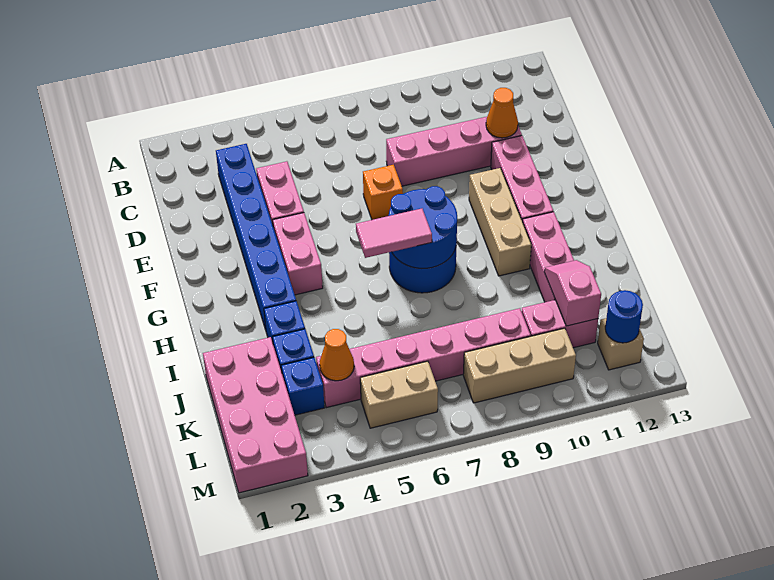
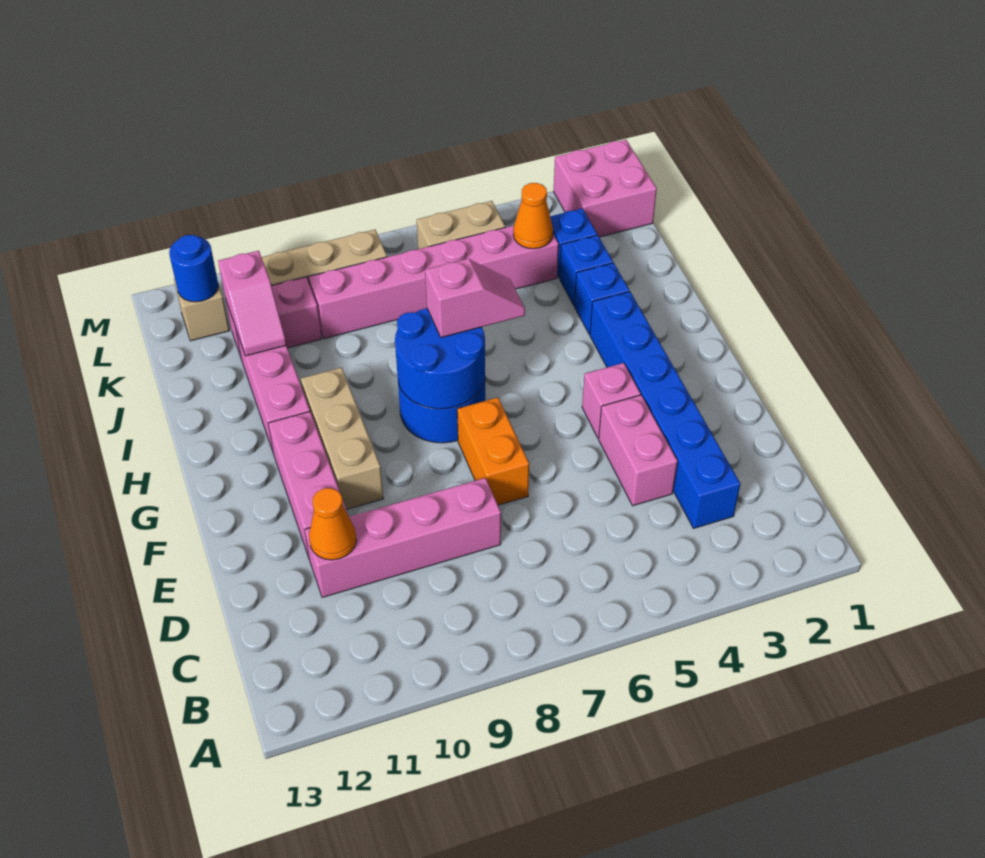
orange brick E7 level 1 -> orange brick E7:F7 level 1
pink brick F4:G4 level 1 -> pink brick F4 level 1
pink tile H6:H7 level 3 -> pink slope H6:H7 level 3 top 7
pink brick J1:M2 level 1 -> pink brick L1:M2 level 1

